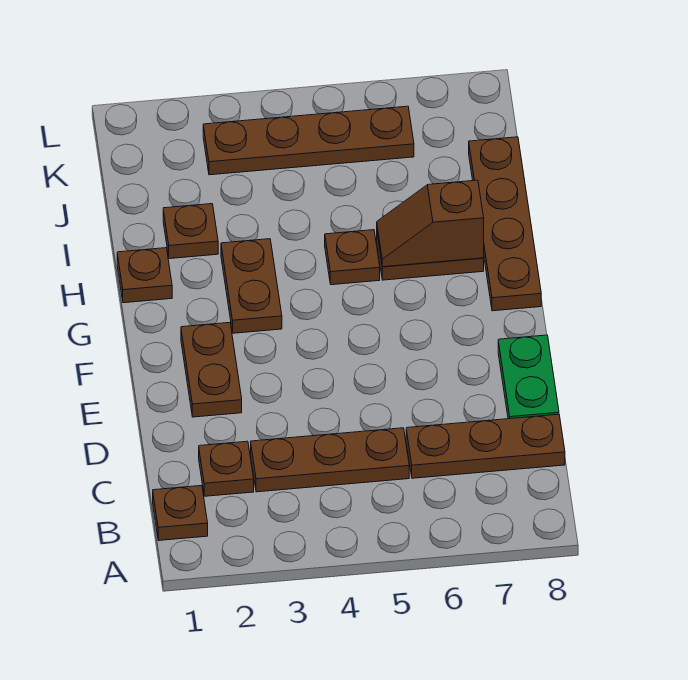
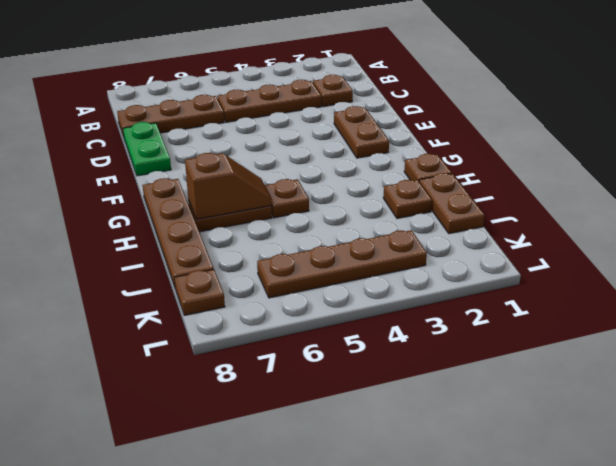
brown plate B1 level 1 -> brown plate K8 level 1
brown plate G3:H3 level 1 -> brown plate I1:J1 level 1

